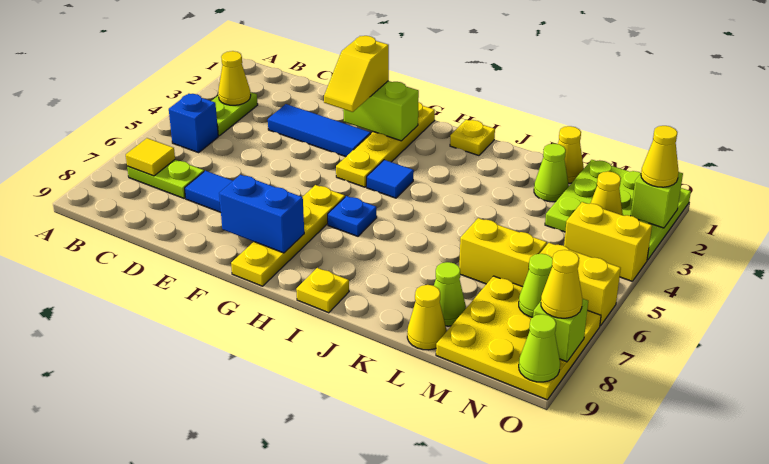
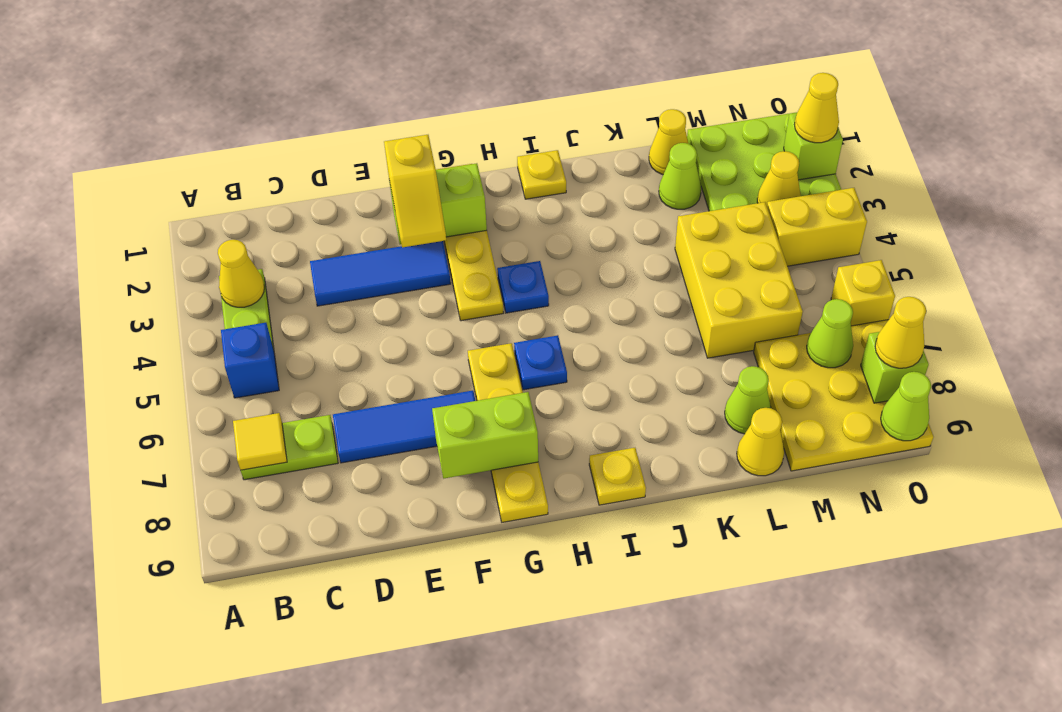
blue brick F8:G8 level 2 -> lime brick F8:G8 level 2
blue tile H4 level 1 -> blue plate H4 level 1
yellow brick L6:M6 level 1 -> yellow brick L4:M6 level 1
yellow brick N6:O6 level 1 -> yellow brick O6 level 1

